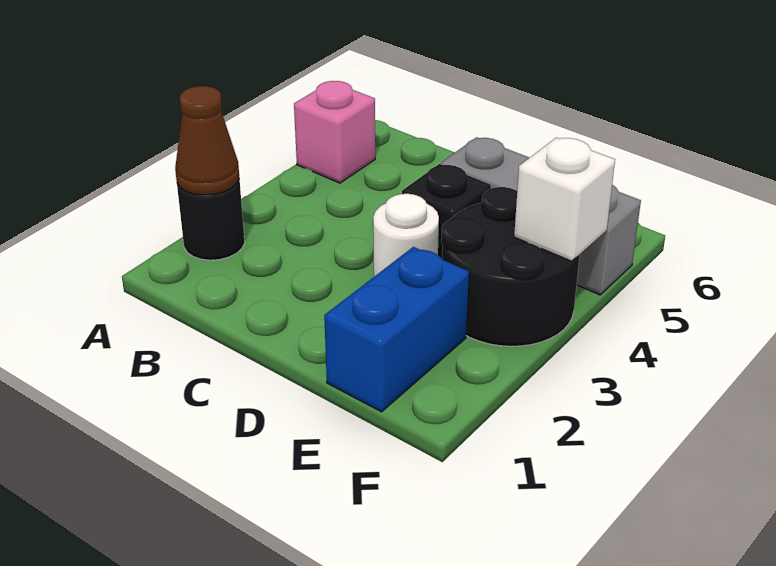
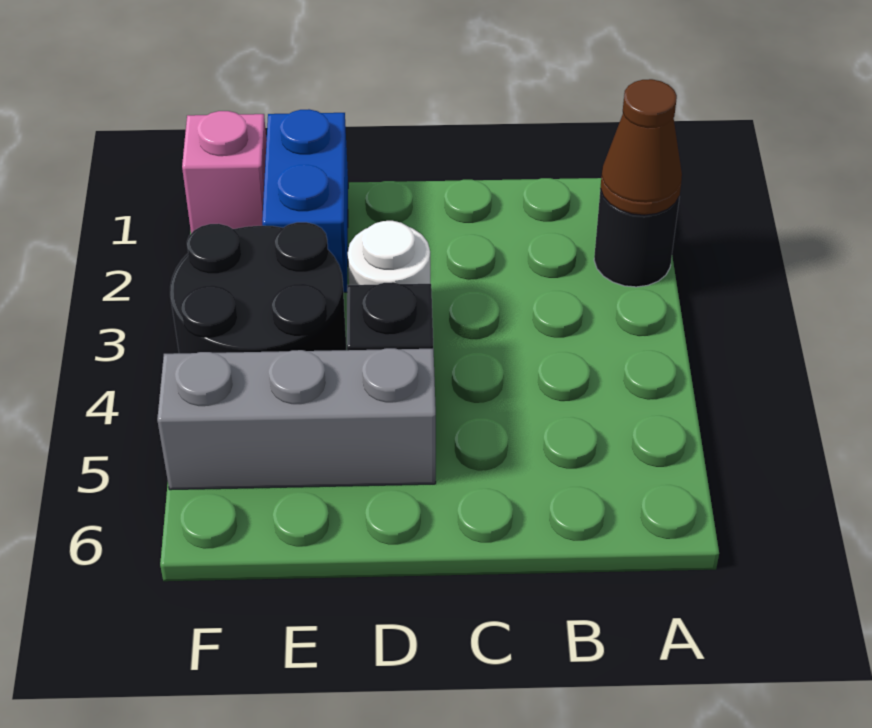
pink brick A5 level 1 -> pink brick F1 level 1
white brick F4 level 2 -> none

